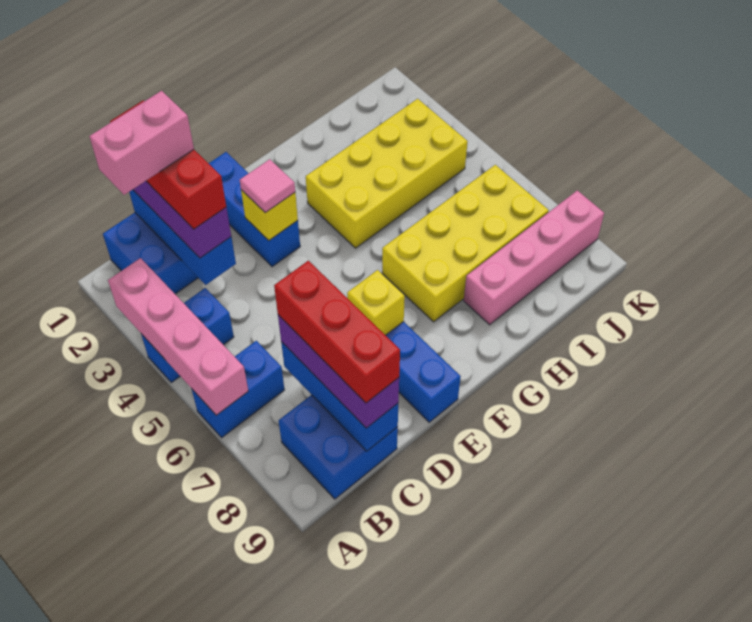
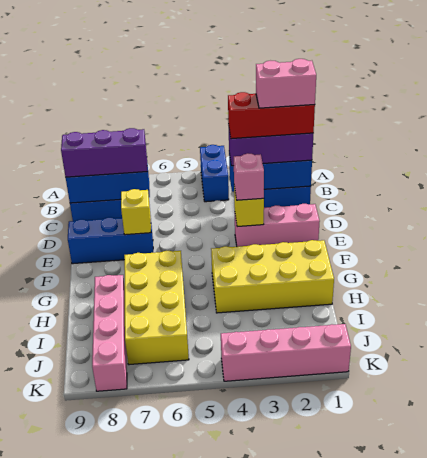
pink brick A3:A6 level 2 -> pink brick K1:K4 level 1
blue brick A6:B6 level 1 -> none
pink brick B2:C2 level 5 -> pink brick C1:C2 level 5
red brick C7:C9 level 4 -> none
blue brick E1:E3 level 1 -> pink brick E1:E3 level 1
pink tile E3 level 3 -> pink brick E3 level 3
yellow brick G3:J4 level 1 -> yellow brick G1:H4 level 1

